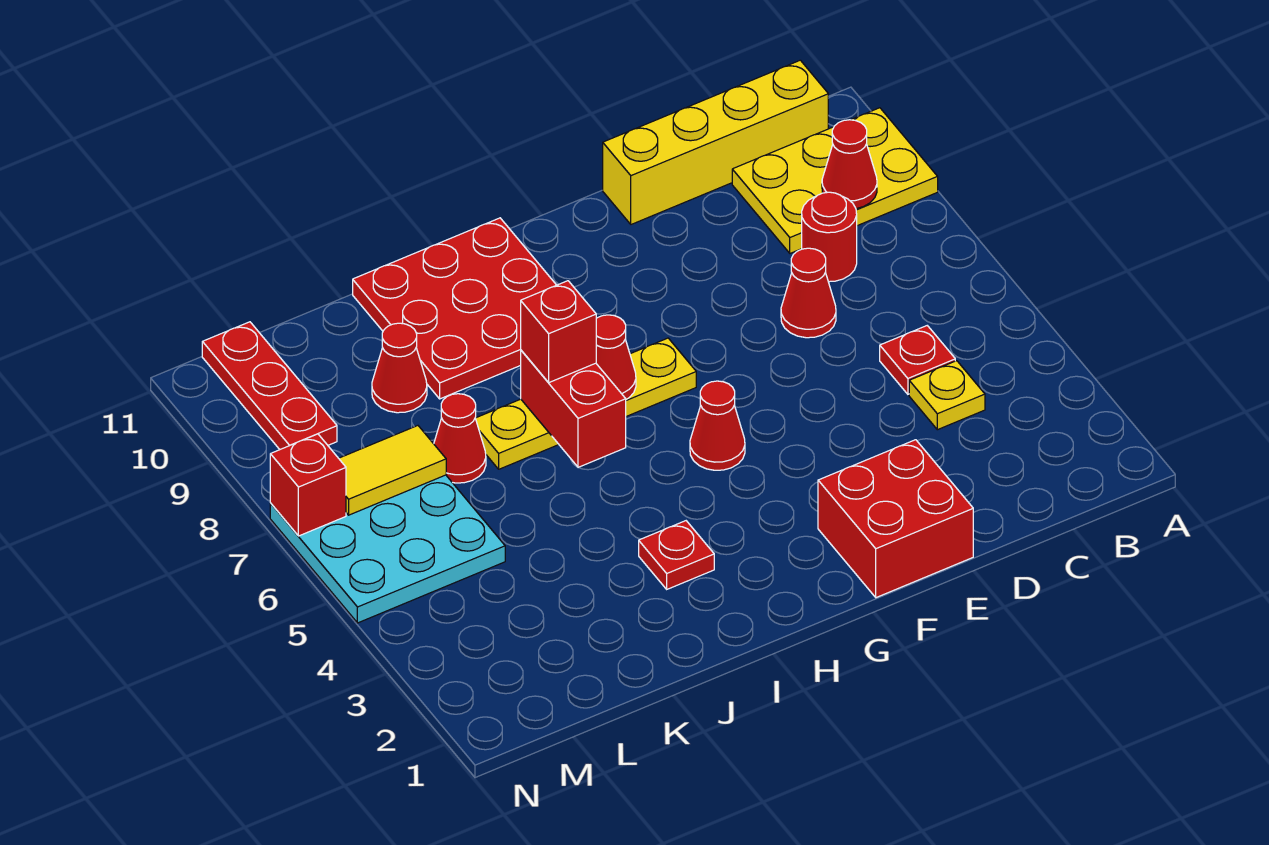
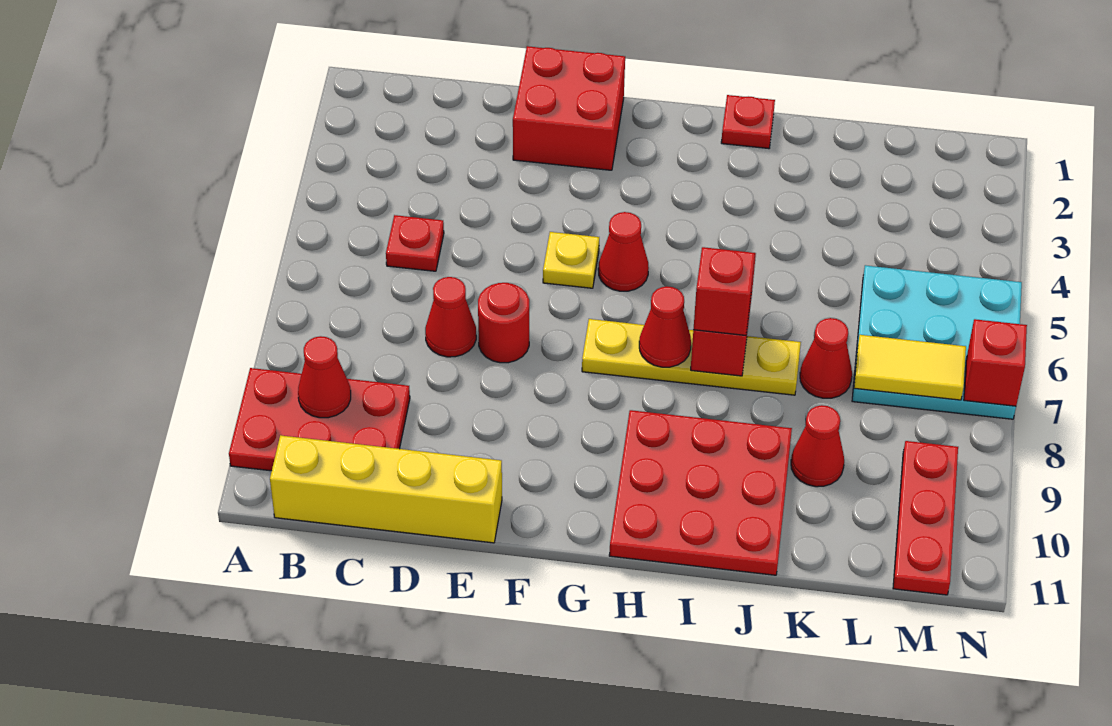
yellow plate A9:C10 level 1 -> red plate A9:C10 level 1
yellow plate C4 level 1 -> yellow plate F5 level 1
red round brick C8 level 1 -> red round brick E7 level 1
red plate I3 level 1 -> red plate I1 level 1

